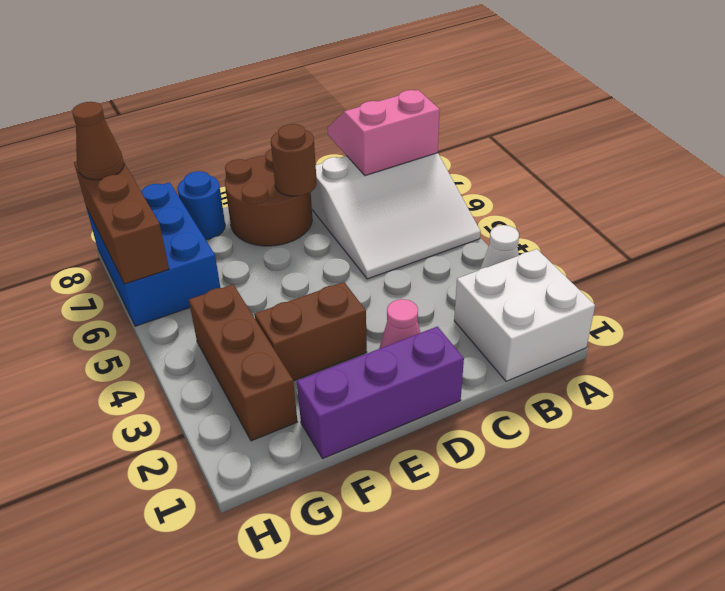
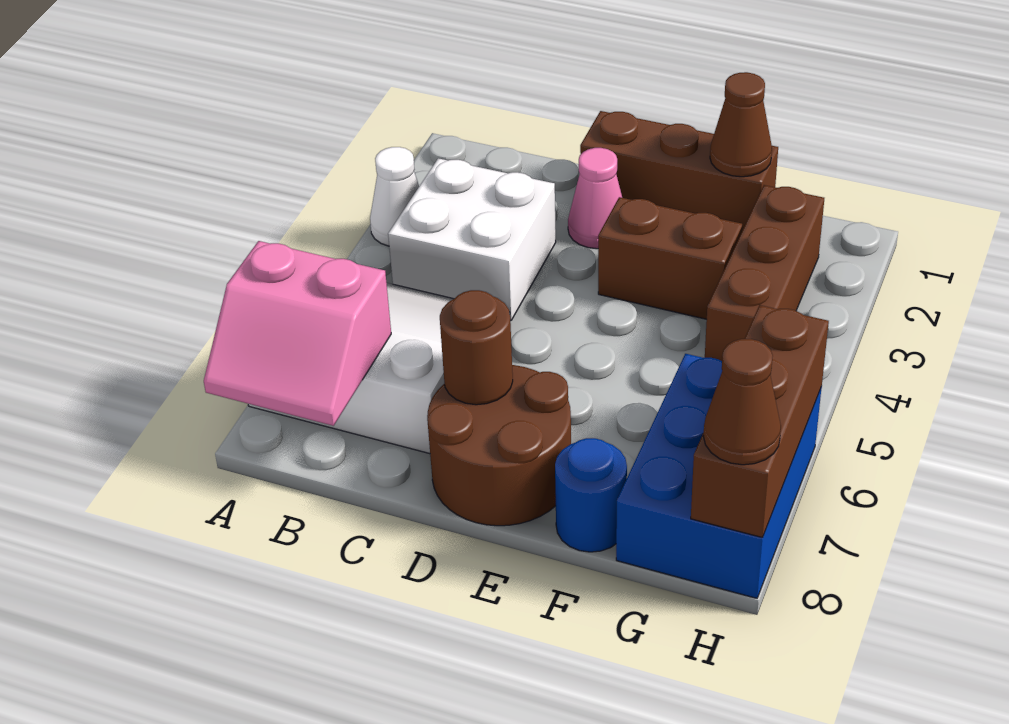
white brick A1:B2 level 1 -> white brick B3:C4 level 1
purple brick D1:F1 level 1 -> brown brick D1:F1 level 1
none -> brown cone F1 level 2

